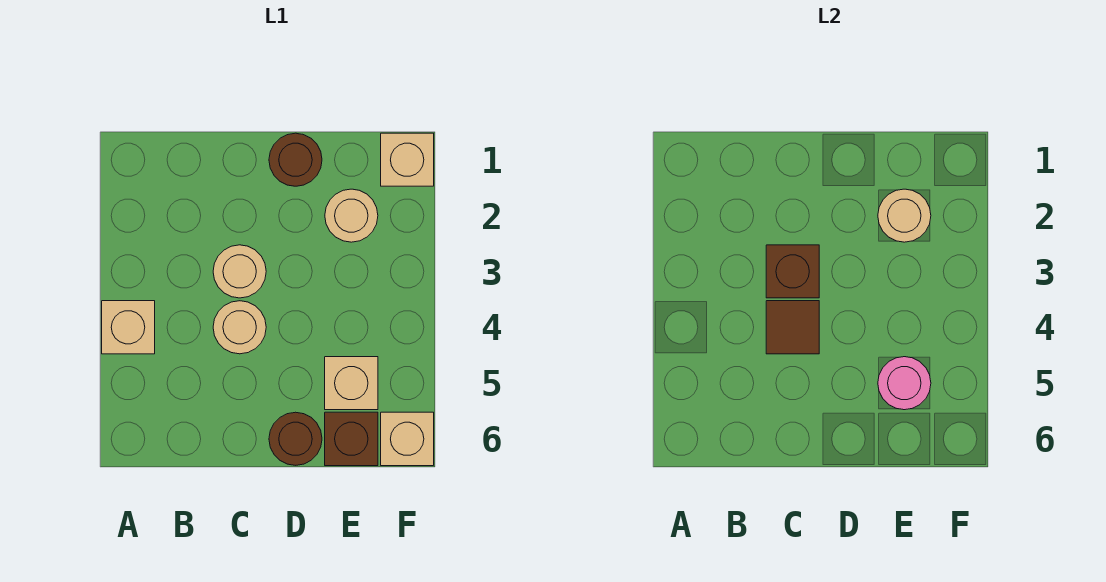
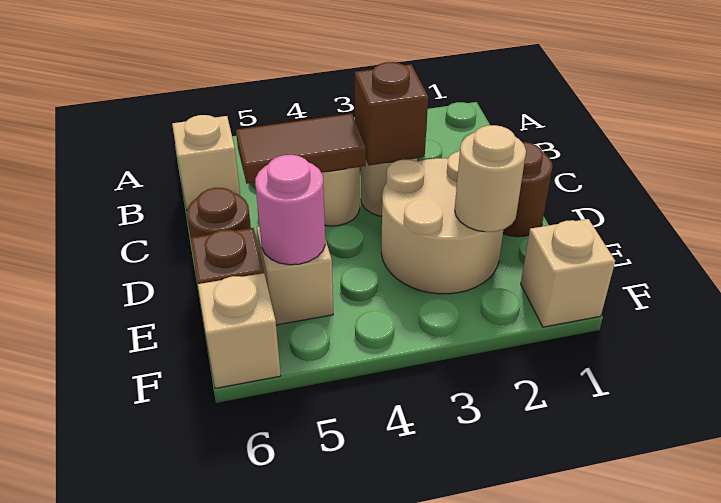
tan brick A4 level 1 -> tan brick B6 level 1
brown tile C4 level 2 -> brown tile C4:C5 level 2
tan round brick E2 level 1 -> tan round brick D2:E3 level 1

